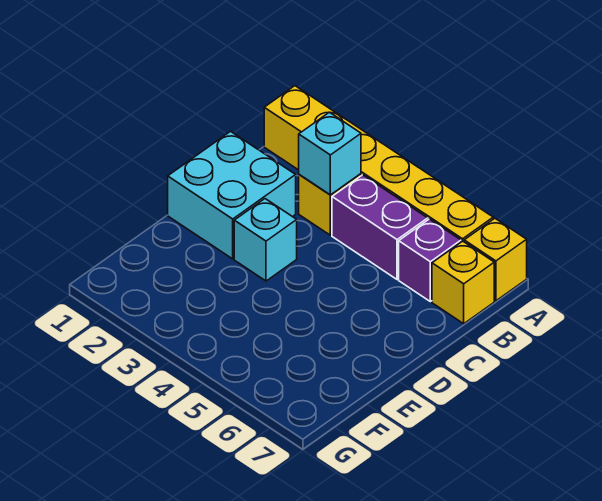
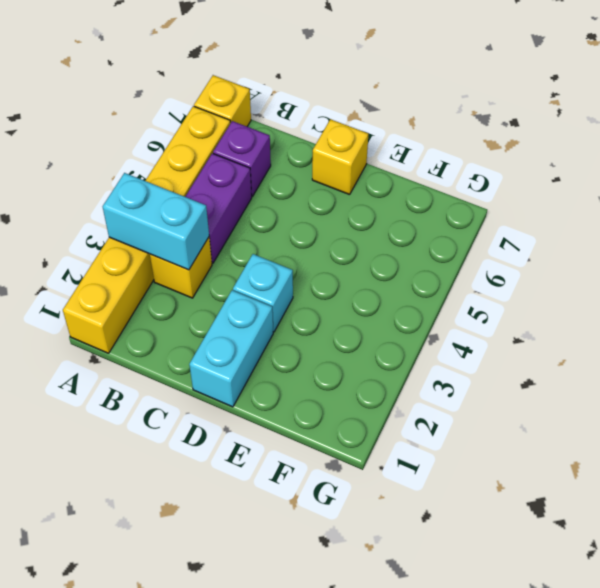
cyan brick B3 level 2 -> cyan brick A3:B3 level 2
yellow brick B7 level 1 -> yellow brick D7 level 1
cyan brick C1:D2 level 1 -> cyan brick D1:D2 level 1

